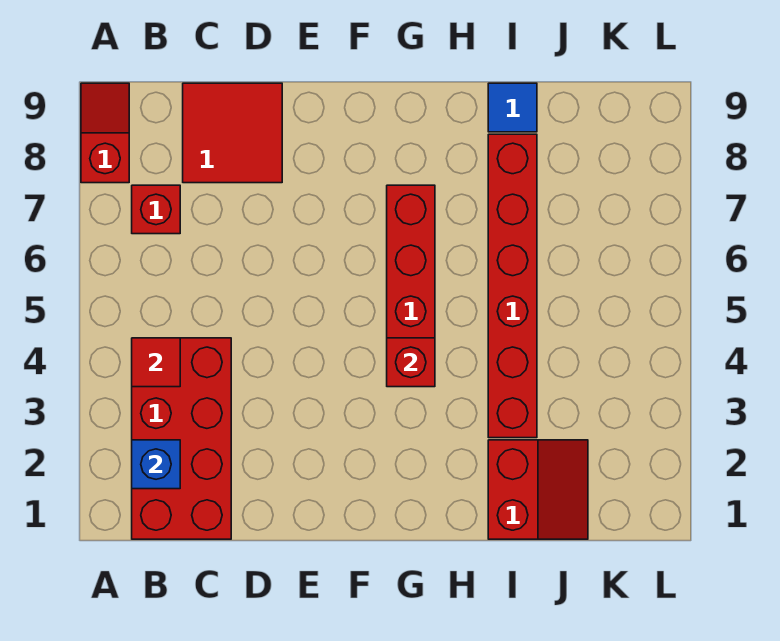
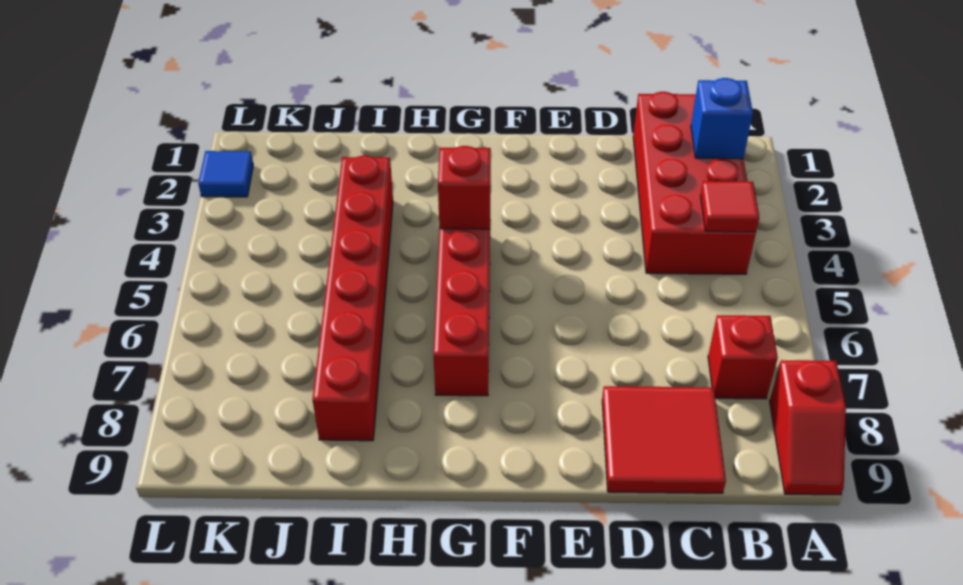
red slope I1:J2 level 1 top I -> none
blue tile I9 level 1 -> blue tile L2 level 1

